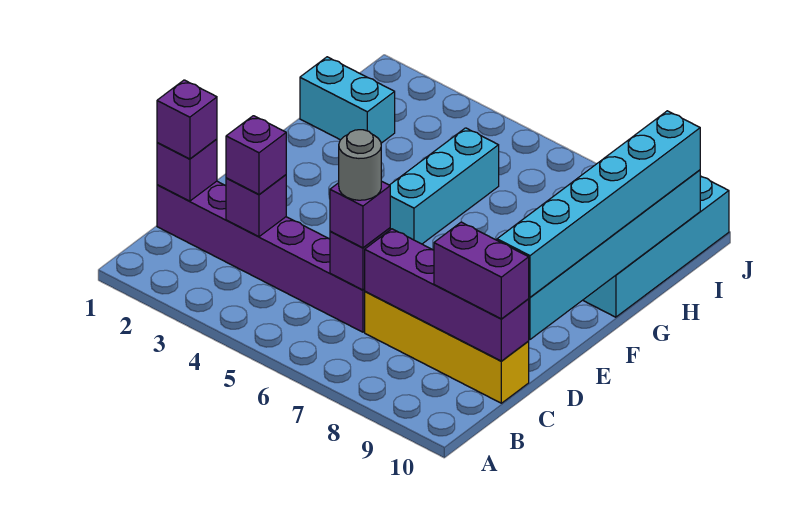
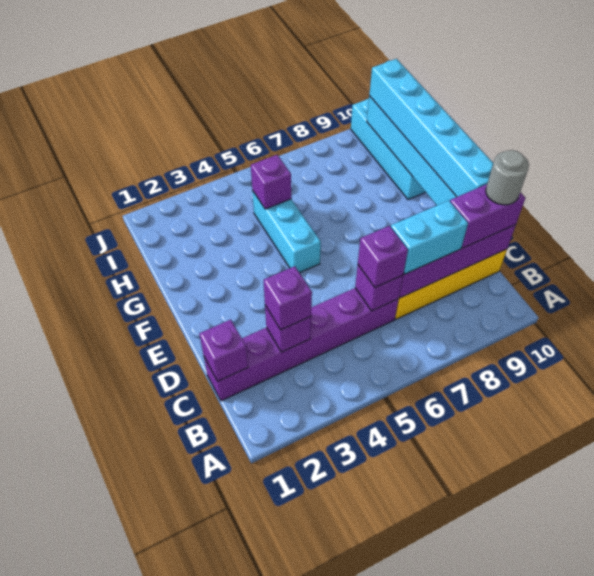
purple brick C1 level 3 -> purple brick H5 level 2
grey round brick C6 level 4 -> grey round brick C10 level 4
cyan brick H1:H2 level 1 -> cyan brick C7:C8 level 3

